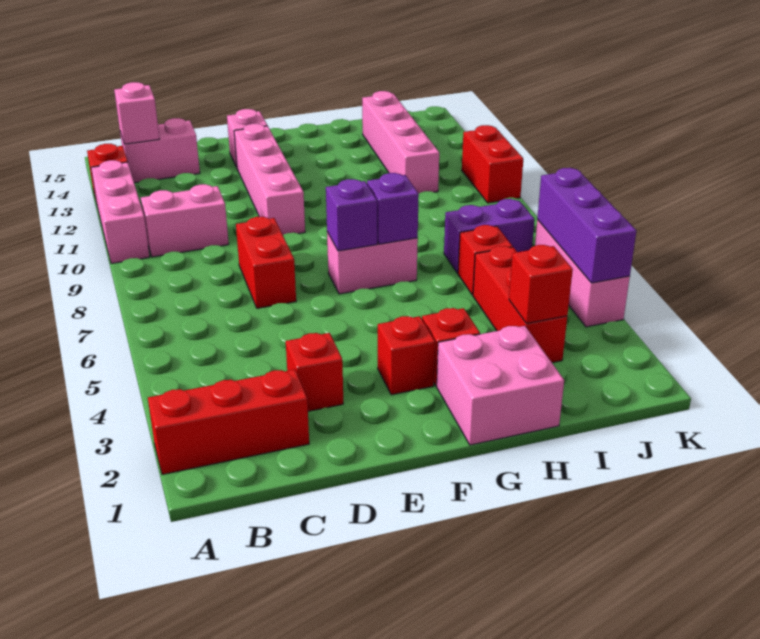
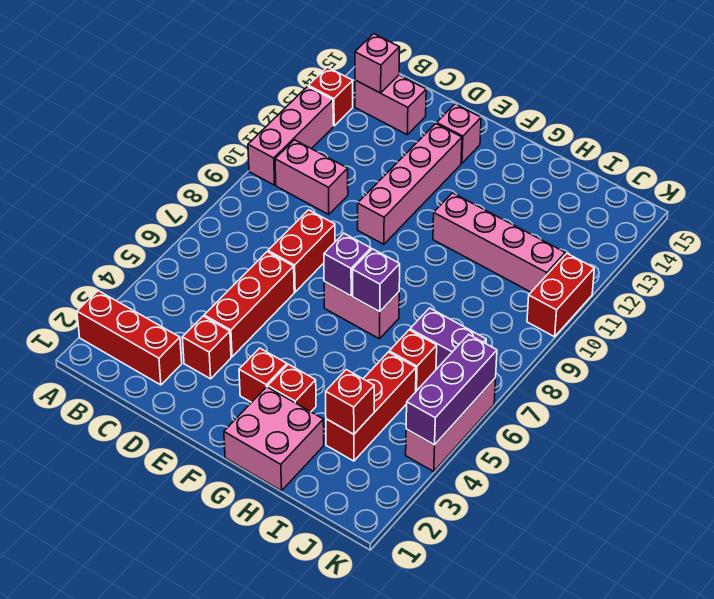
none -> red brick D4:D6 level 1
pink brick I11:I14 level 1 -> pink brick G11:J11 level 1

